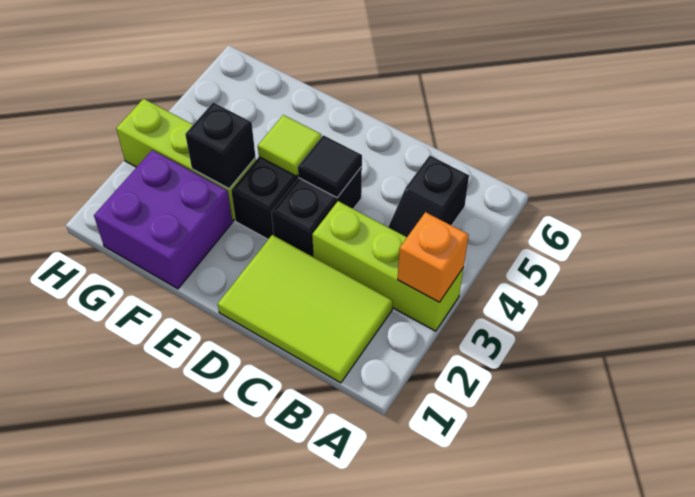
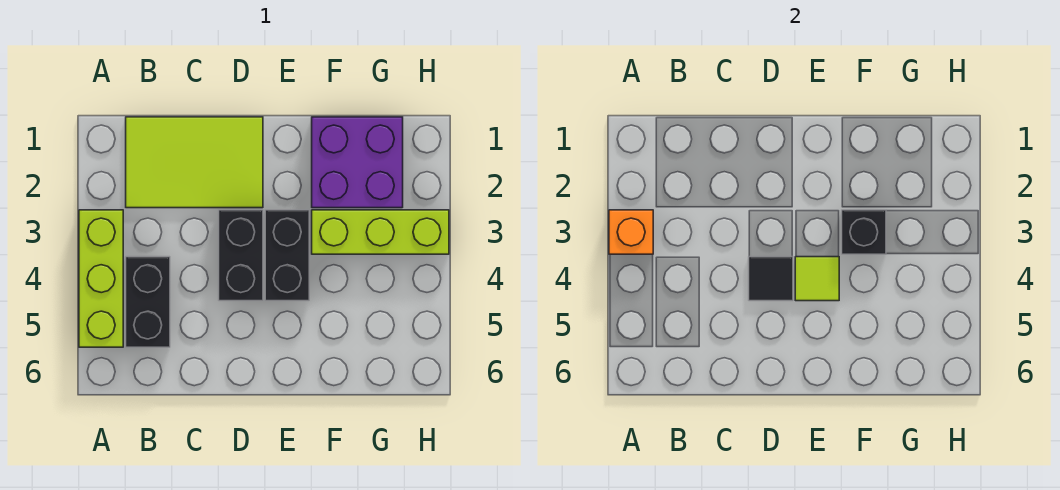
lime brick A3:C3 level 1 -> lime brick A3:A5 level 1
black slope B4:B5 level 1 top 5 -> black brick B4:B5 level 1

